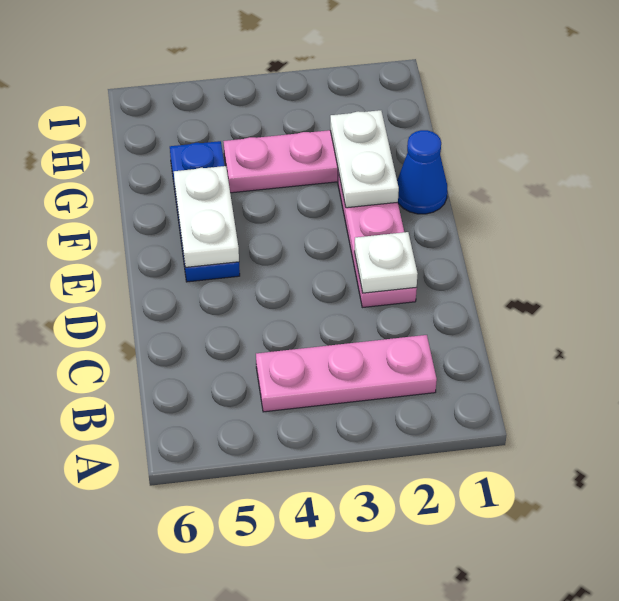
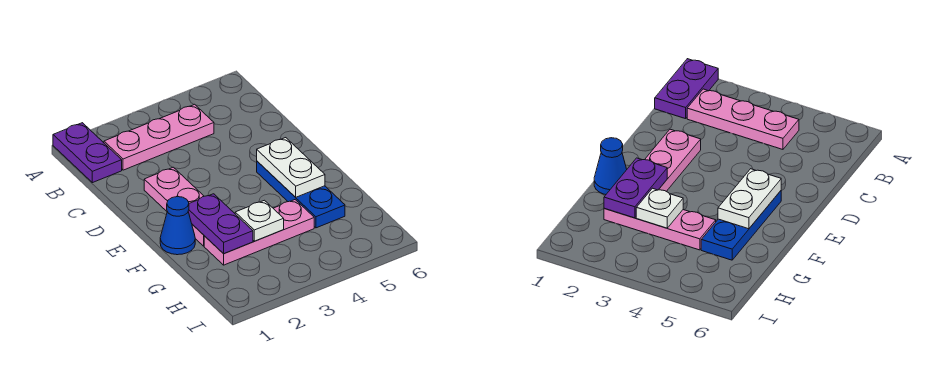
none -> purple plate A1:B1 level 1
white plate D2 level 2 -> white plate G3 level 2
white plate F2:G2 level 2 -> purple plate F2:G2 level 2

